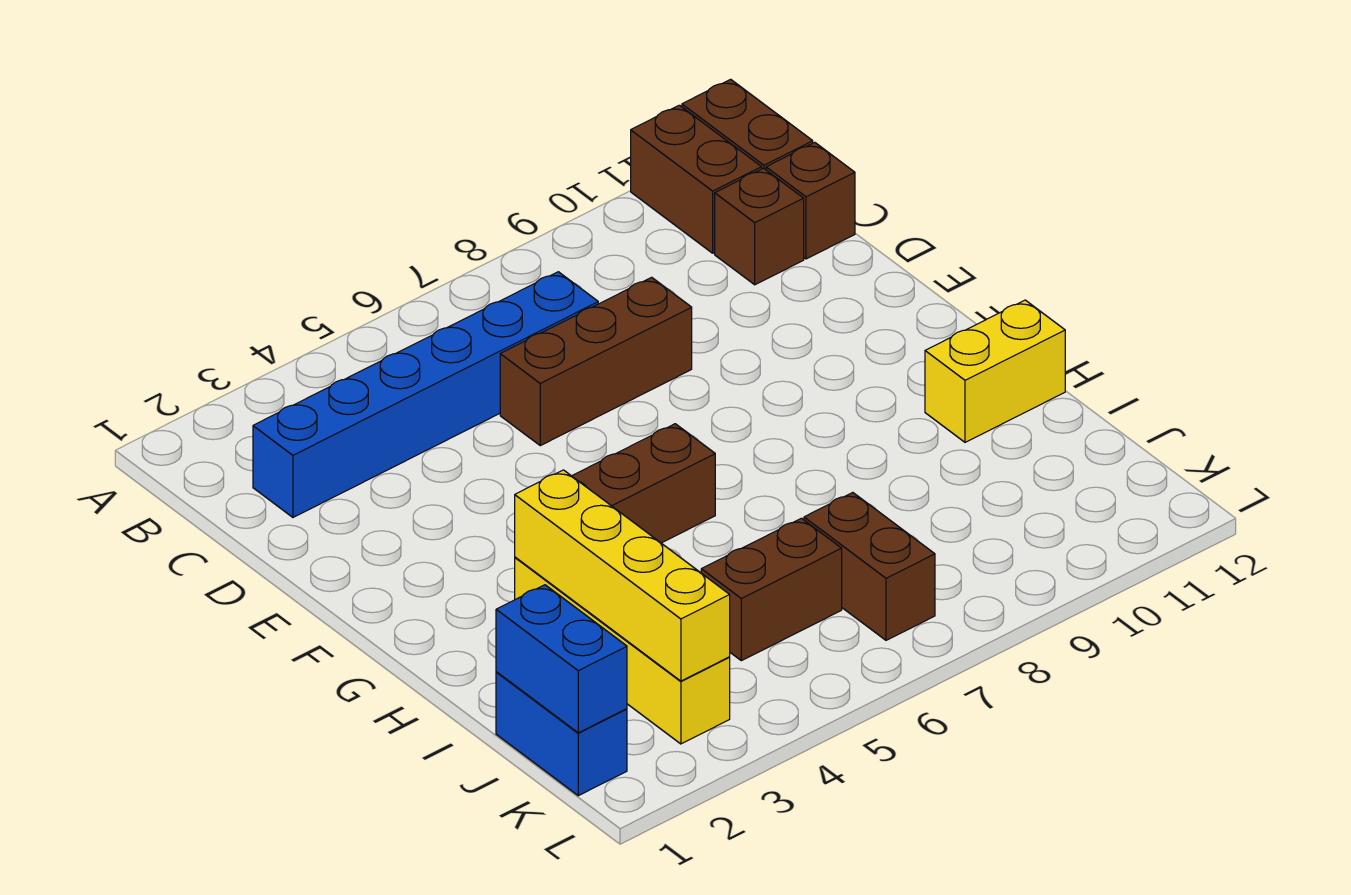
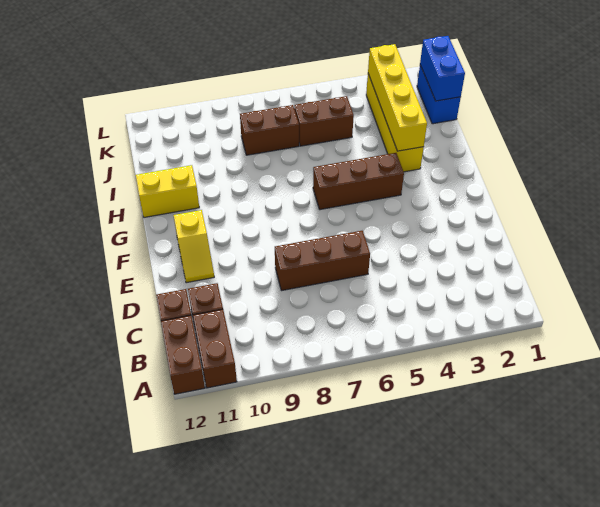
blue brick C2:C7 level 1 -> none
none -> yellow slope E11:F11 level 1 top F
brown brick J7:K7 level 1 -> brown brick J7:J8 level 1

